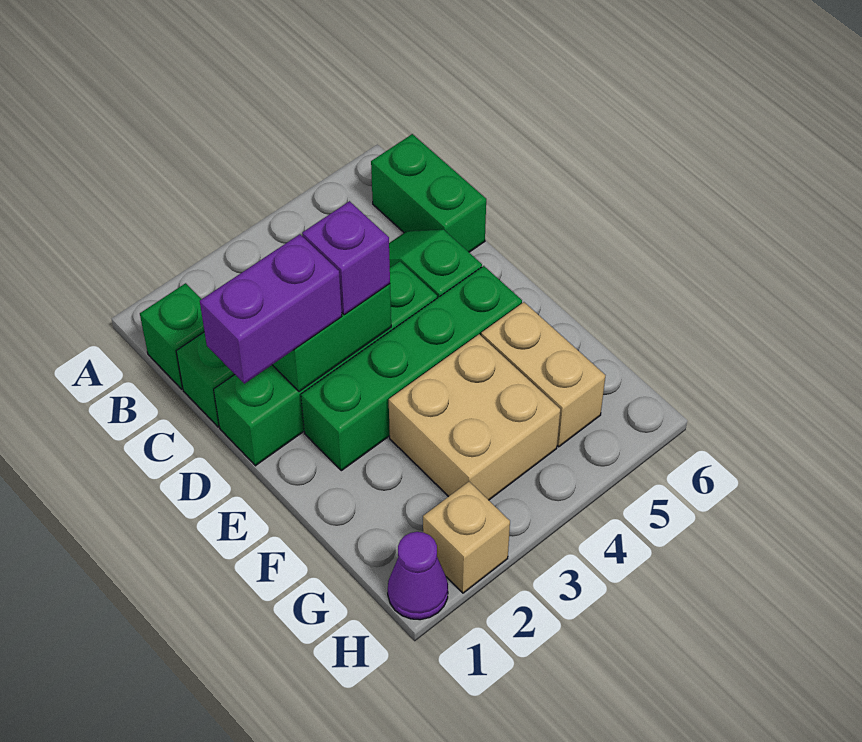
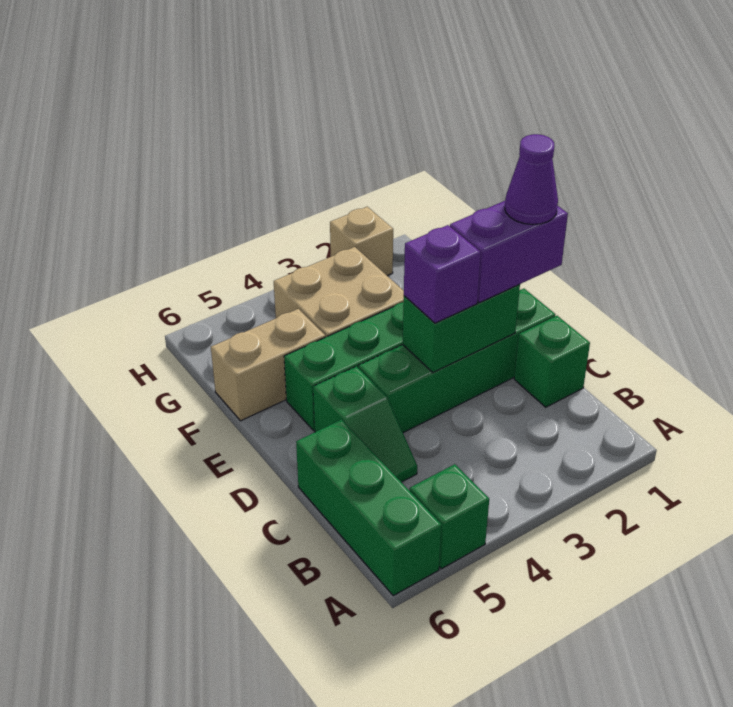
green brick B1 level 1 -> green brick A5 level 1
green brick B6:C6 level 1 -> green brick A6:C6 level 1
tan brick F5:G5 level 1 -> tan brick F5:F6 level 1
purple cone H1 level 1 -> purple cone D1 level 4

